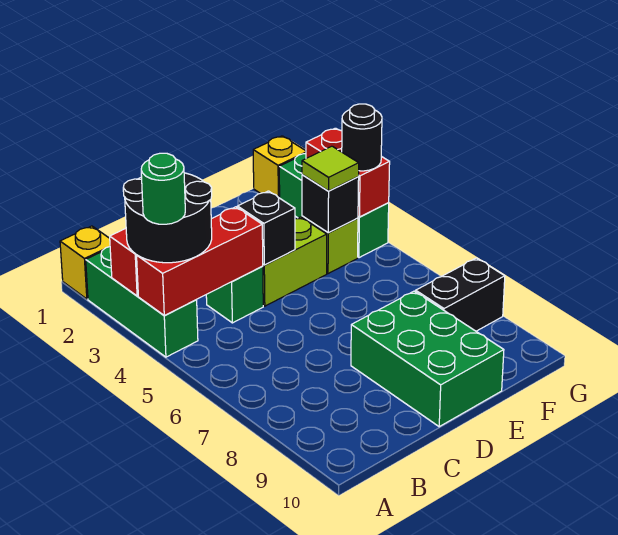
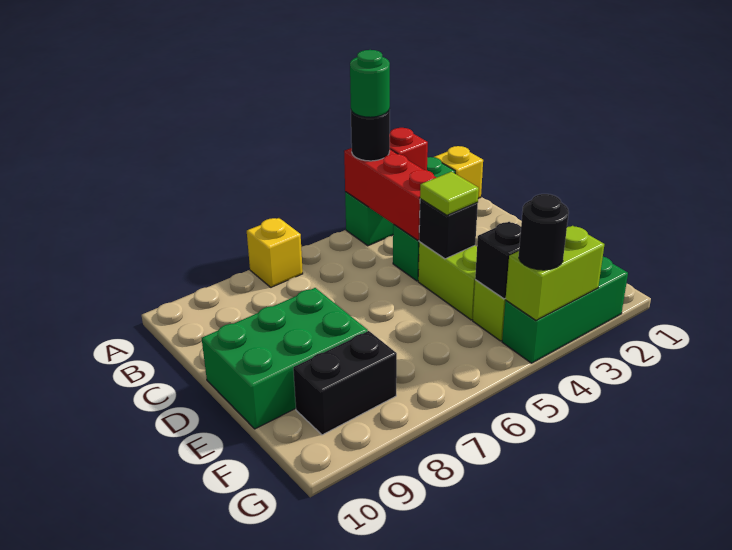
black round brick A3:B4 level 3 -> black round brick A4 level 3
lime tile F4 level 3 -> lime tile D4 level 3
black brick F8:G8 level 1 -> black brick F8:F9 level 1
yellow brick G1 level 1 -> yellow brick A7 level 1
red brick G3:G4 level 2 -> lime brick G3:G4 level 2

